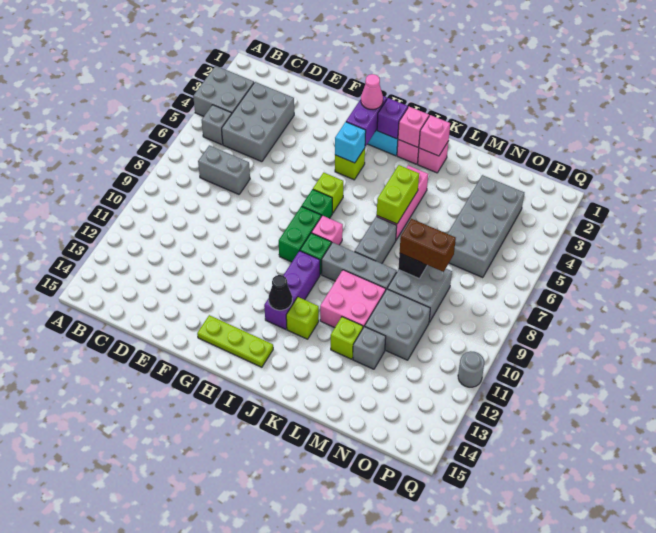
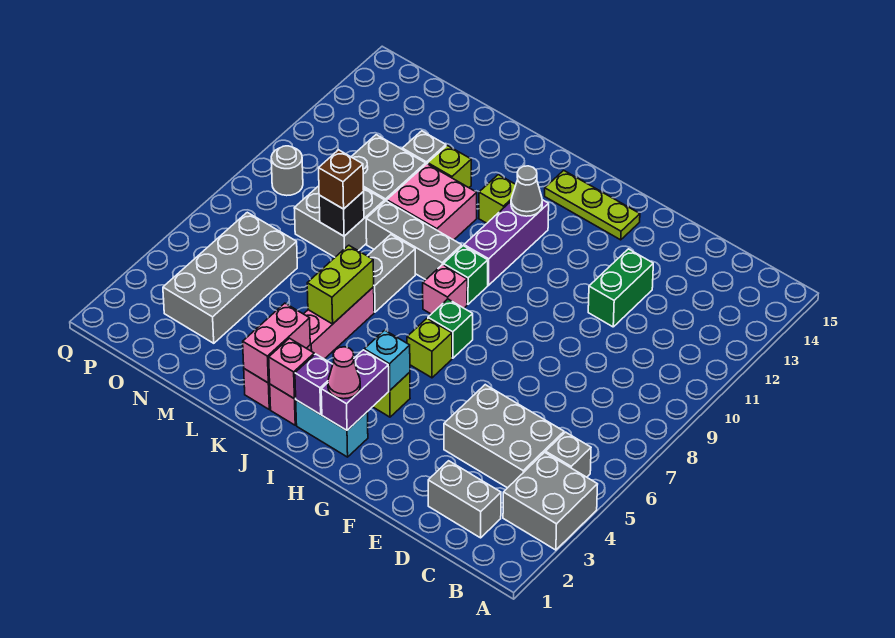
grey brick C3:D5 level 1 -> grey brick C4:E5 level 1
grey brick C7:D7 level 1 -> grey brick C2:D2 level 1
green brick H8:H9 level 1 -> green brick E11:E12 level 1
black cone I12 level 2 -> grey cone I12 level 2
pink brick K2 level 2 -> pink brick K2:K3 level 2
brown brick M8:N8 level 3 -> brown brick M8 level 3
grey round brick Q11 level 1 -> grey round brick P9 level 1

